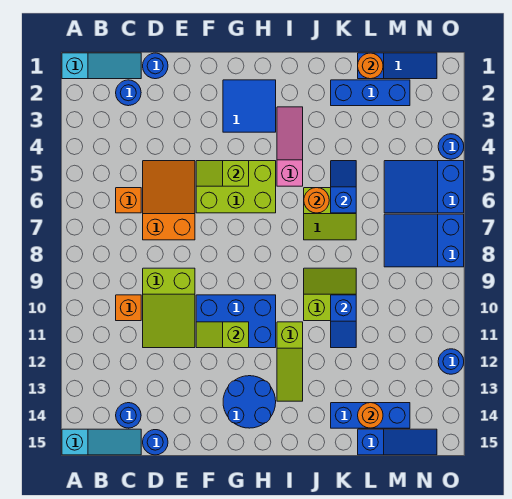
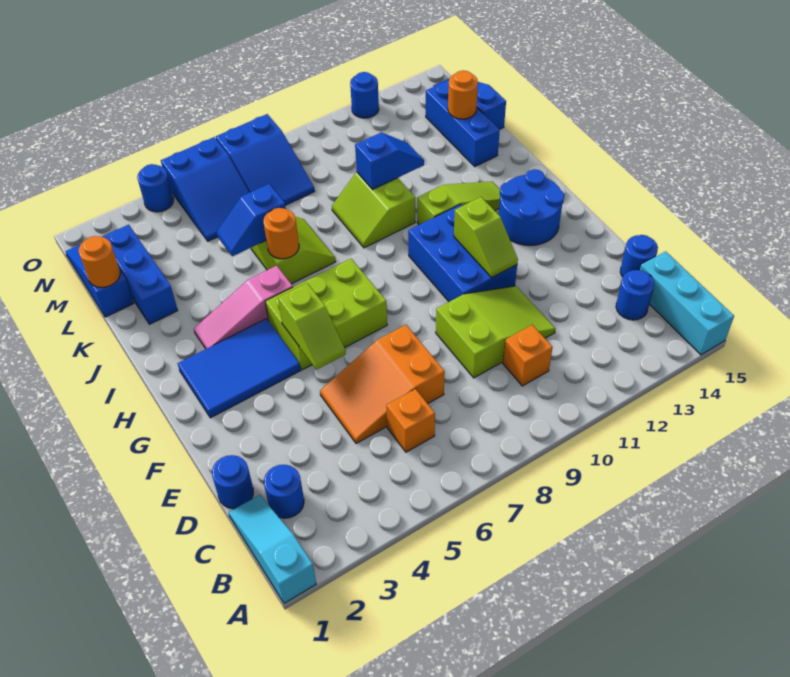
cyan slope A15:C15 level 1 top A -> cyan brick A15:C15 level 1
lime brick F5:H6 level 1 -> lime brick G5:H7 level 1
blue tile G2:H3 level 1 -> blue tile G2:H4 level 1

